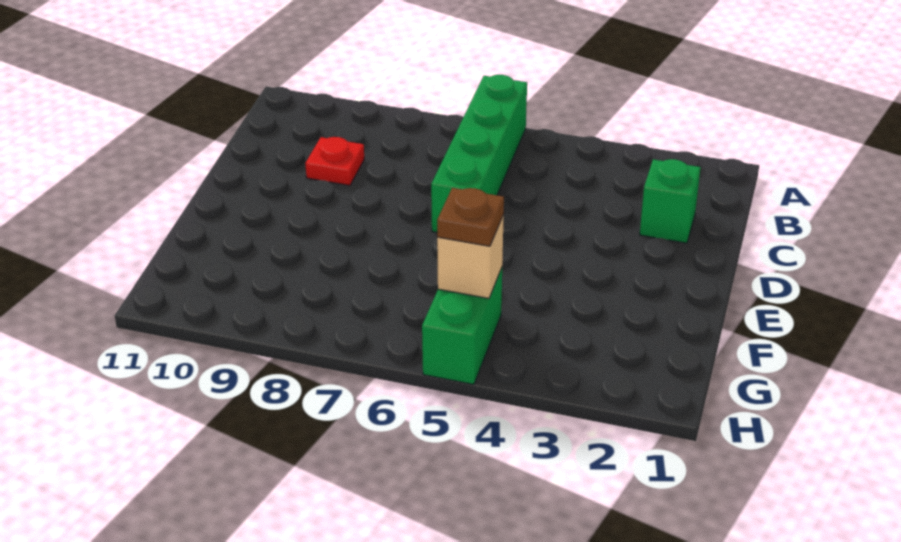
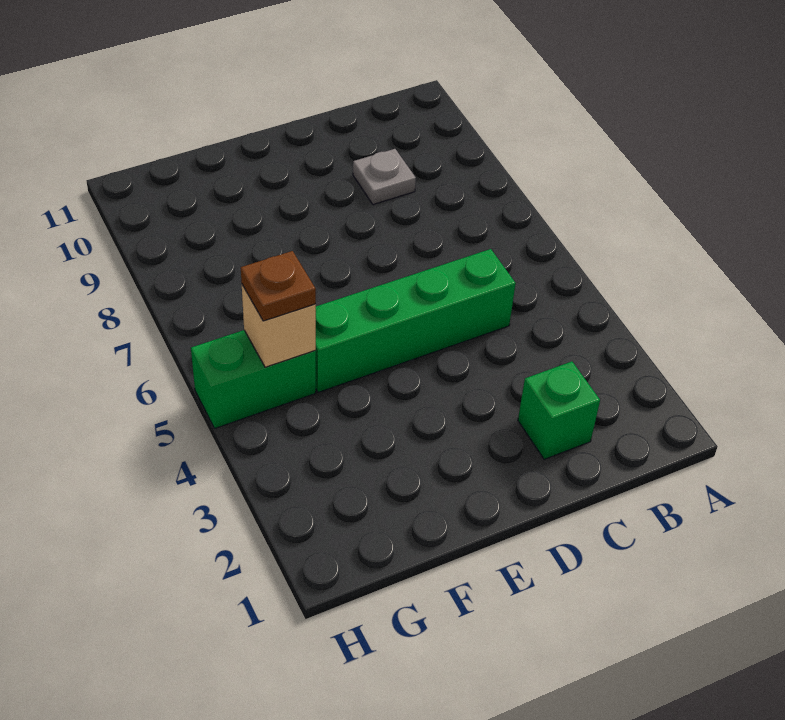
green brick A6:D6 level 1 -> green brick C5:F5 level 1
red plate C9 level 1 -> grey plate C9 level 1

